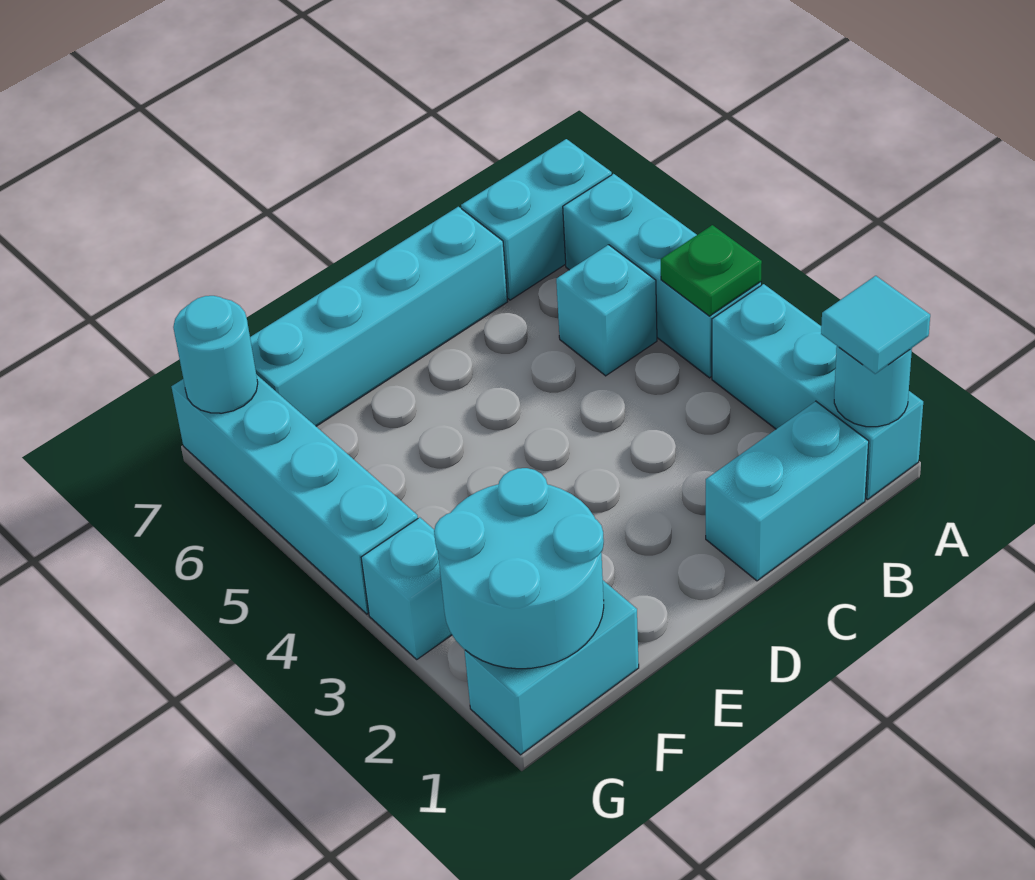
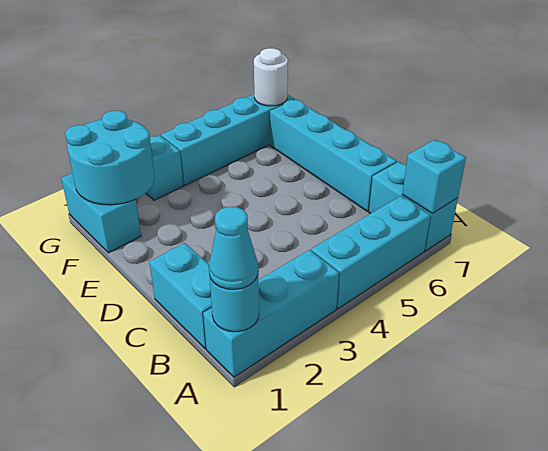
cyan tile A1 level 3 -> cyan cone A1 level 3
green plate A4 level 2 -> none
cyan brick B5 level 1 -> cyan brick A7 level 2
cyan round brick G7 level 2 -> white round brick G7 level 2

